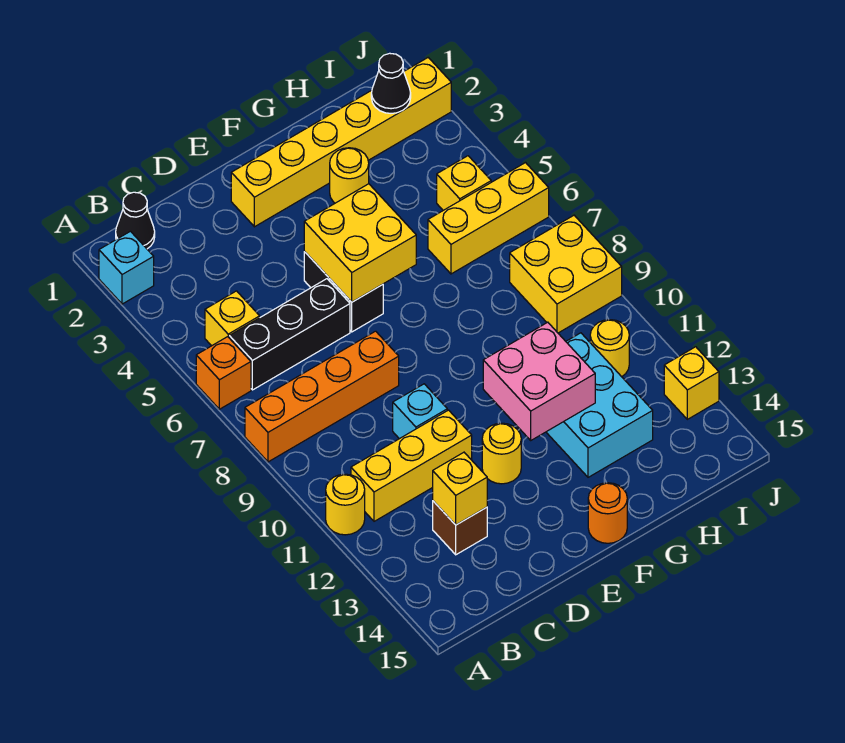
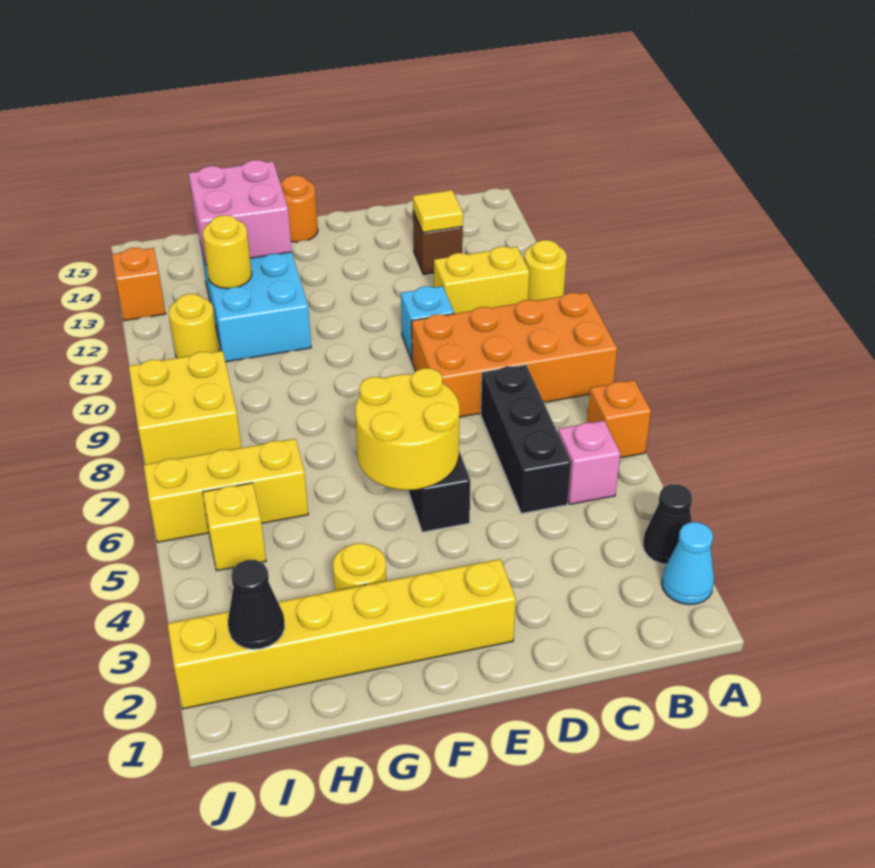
cyan brick A2 level 1 -> cyan cone A2 level 1
orange brick A8:D8 level 1 -> orange brick A8:D9 level 1
black cone B1 level 1 -> black cone A3 level 1
yellow brick B5 level 1 -> pink brick B5 level 1
black brick B6:D6 level 1 -> black brick C5:C7 level 1
yellow brick B11:D11 level 1 -> yellow brick B11:C11 level 1
yellow brick C13 level 2 -> yellow tile C13 level 2
yellow brick E5:F6 level 2 -> yellow round brick E5:F6 level 2
yellow round brick E12 level 1 -> yellow round brick H12 level 2
pink brick F11:G12 level 2 -> pink brick G13:H14 level 2
yellow brick J13 level 1 -> orange brick J13 level 1

